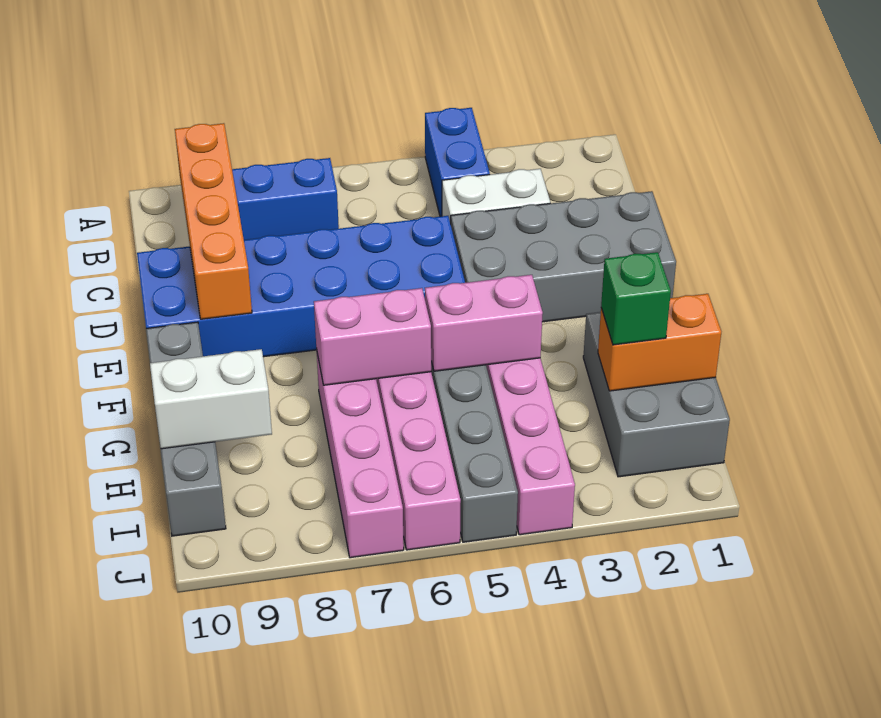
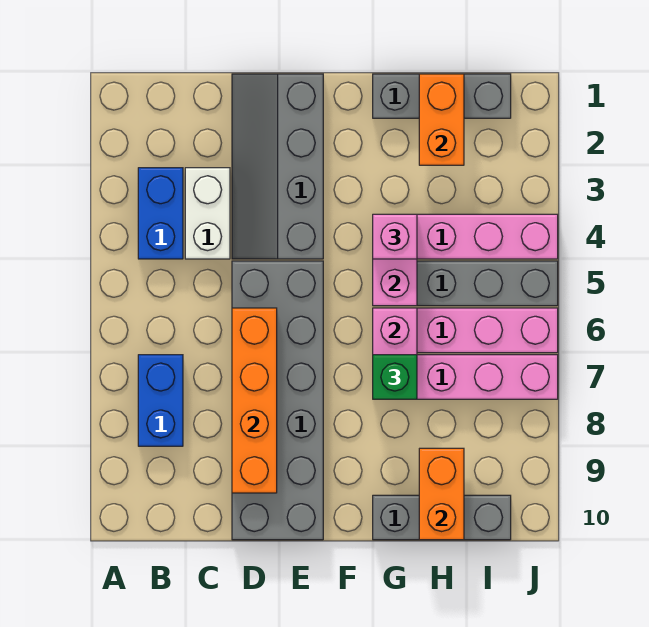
blue brick A4:B4 level 1 -> blue brick B3:B4 level 1
orange brick B9:E9 level 2 -> orange brick D6:D9 level 2
grey brick D1:E4 level 1 -> grey slope D1:E4 level 1 top E
blue brick D5:E10 level 1 -> grey brick D5:E10 level 1
grey brick F10:I10 level 1 -> grey brick G10:I10 level 1
grey brick G1:I2 level 1 -> grey brick G1:I1 level 1
none -> pink brick G4 level 3
green brick H2 level 3 -> green brick G7 level 3
white brick H9:H10 level 2 -> orange brick H9:H10 level 2

